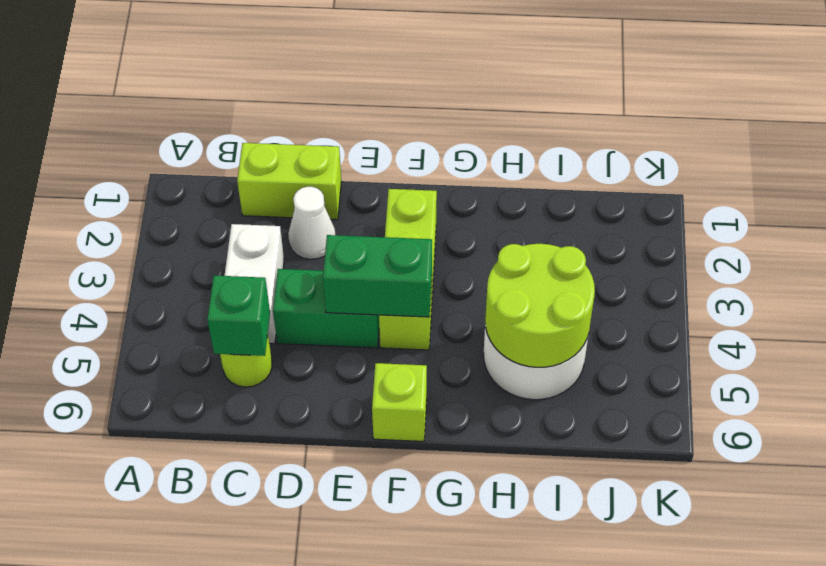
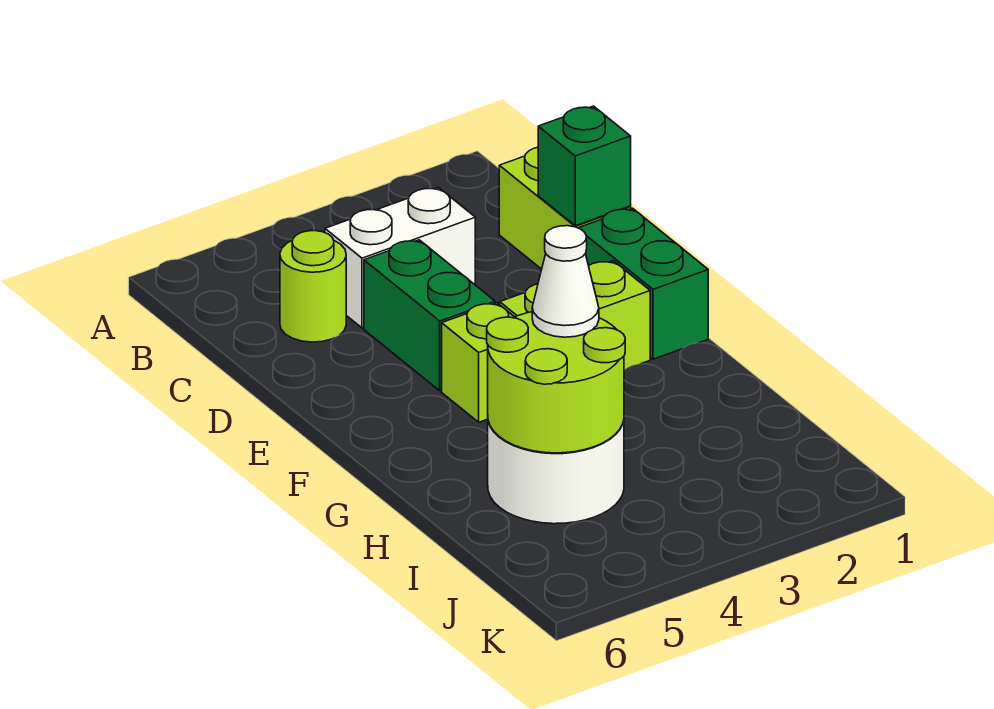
green brick C5 level 2 -> green brick D1 level 2
white cone D2 level 1 -> white cone H4 level 3
green brick E4:F4 level 2 -> green brick E1:F1 level 1
lime brick F6 level 1 -> none

